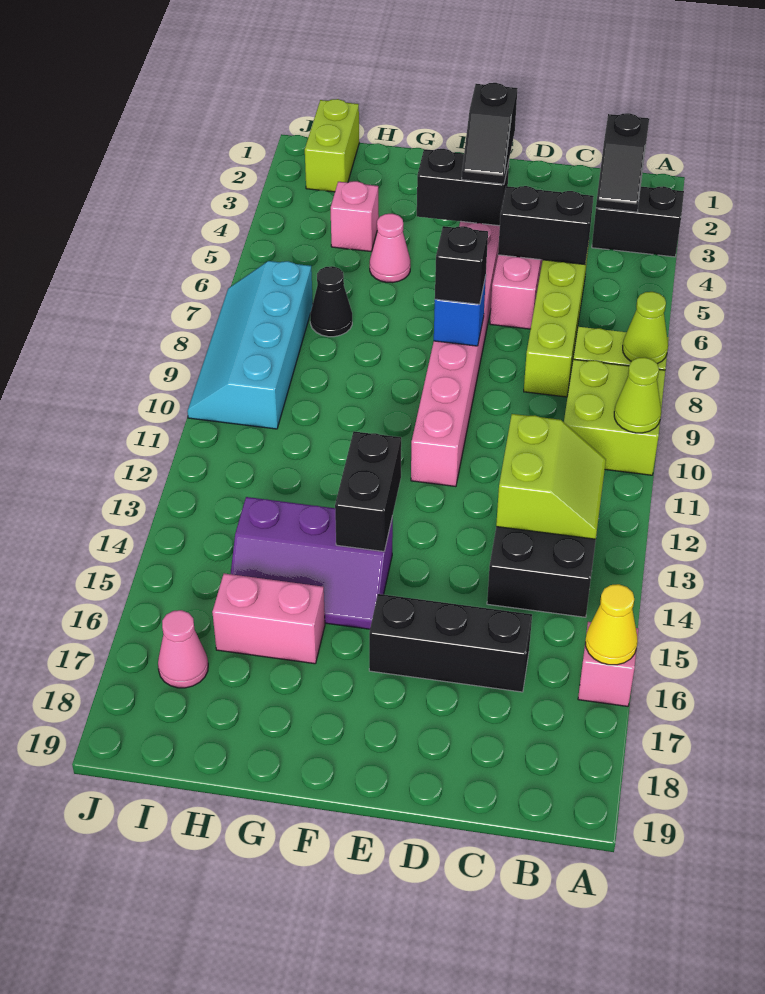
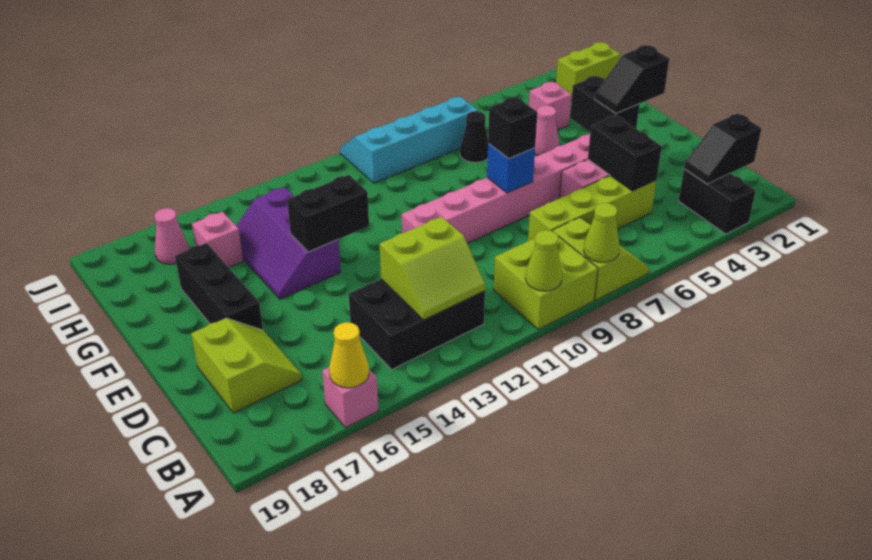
black brick C16:E16 level 1 -> black brick E17:G17 level 1
none -> lime slope C17:D18 level 1 top 18
pink brick G16:H16 level 1 -> pink brick H16 level 1

